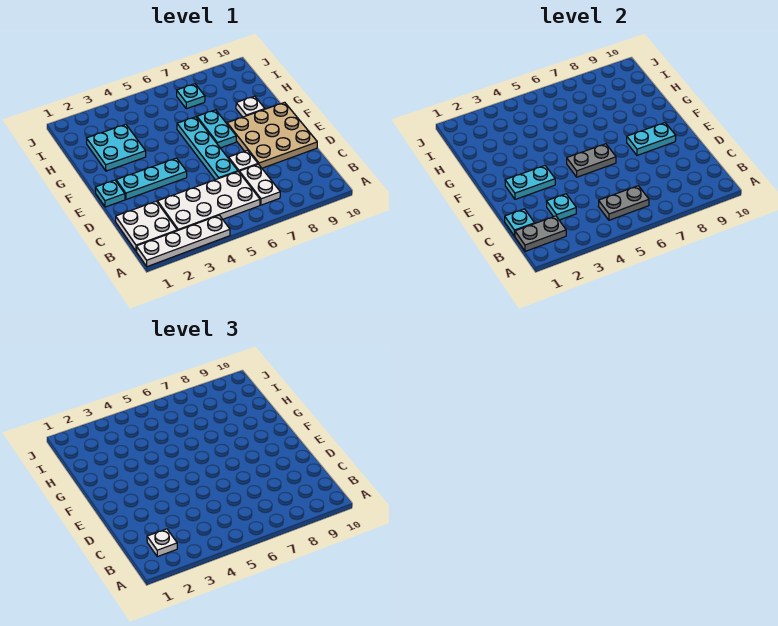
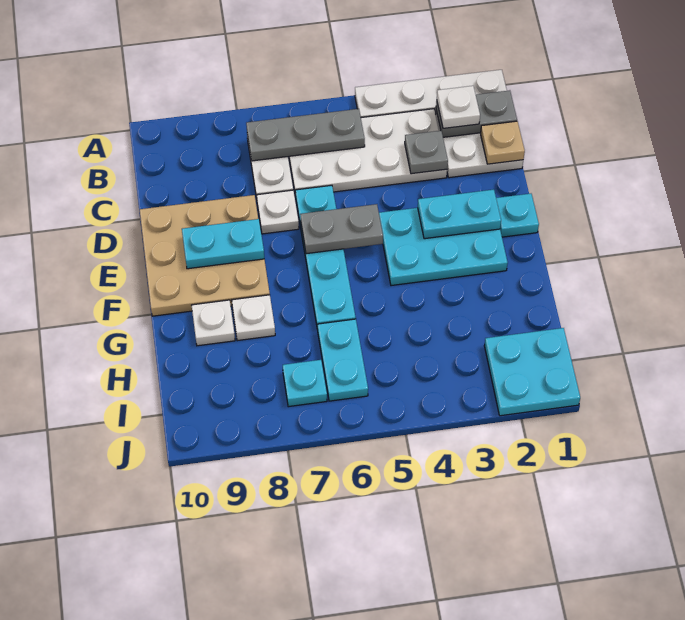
grey plate B5:B6 level 2 -> grey plate B5:B7 level 2
cyan plate C1 level 2 -> tan plate C1 level 2
cyan plate C3 level 2 -> grey plate C3 level 2
cyan plate E2:E4 level 1 -> cyan plate E2:F4 level 1
cyan plate F7:G7 level 1 -> cyan plate H6:I6 level 1
cyan plate G2:H3 level 1 -> cyan plate I1:J2 level 1
none -> white plate G8 level 1

